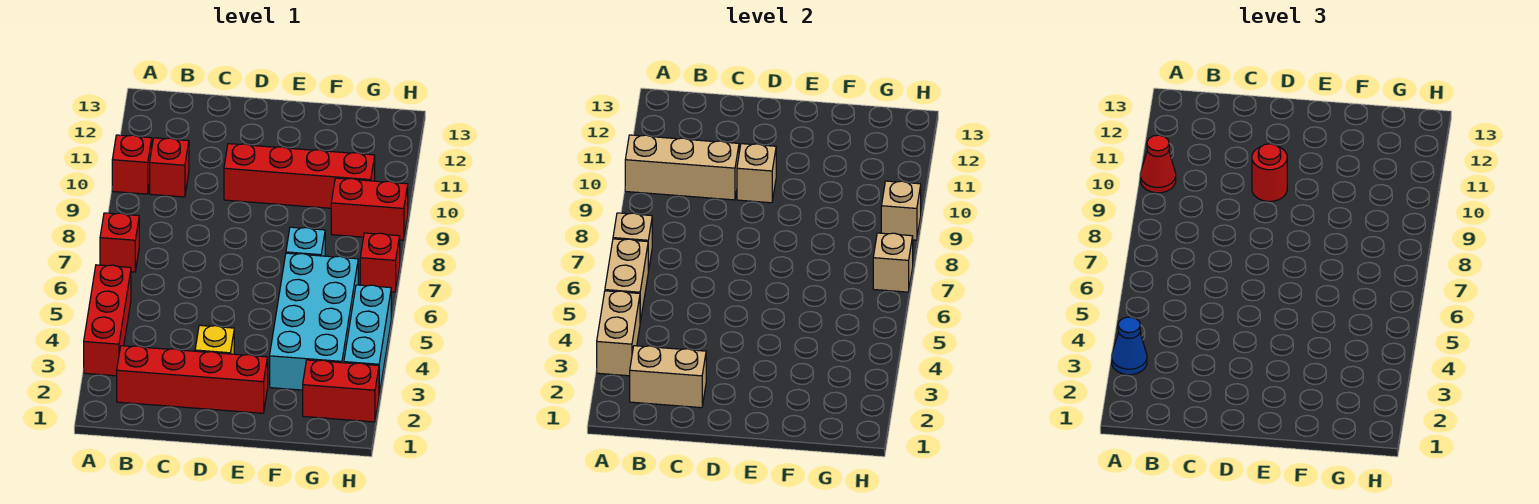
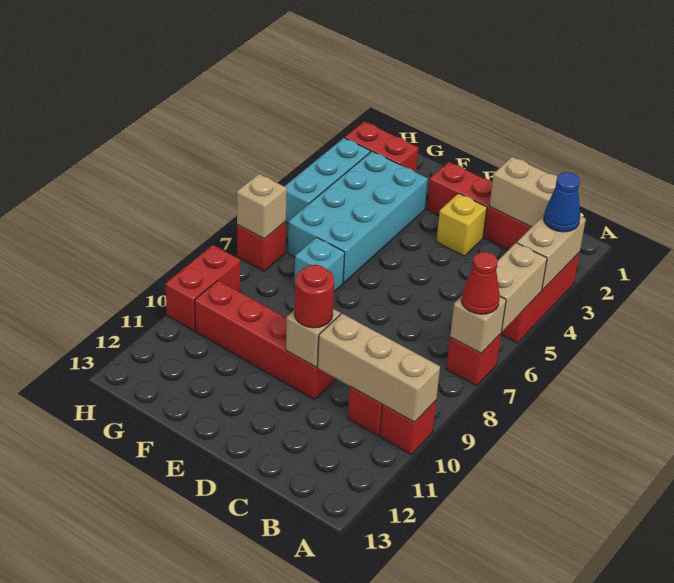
red cone A10 level 3 -> red cone A7 level 3
red brick G9:H9 level 1 -> red brick H9:H10 level 1
tan brick H9 level 2 -> none

